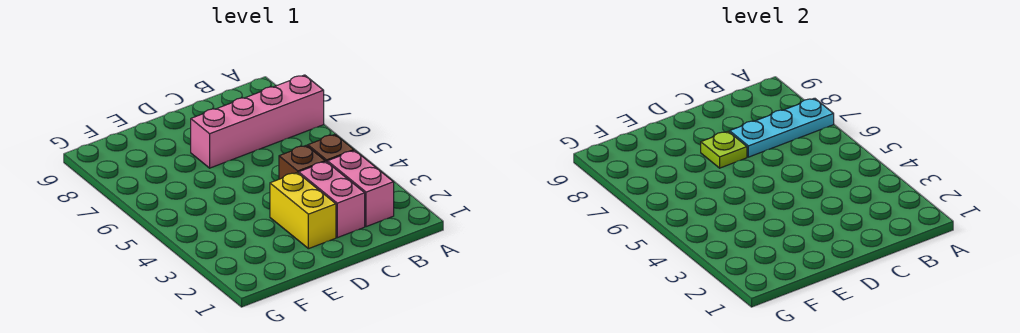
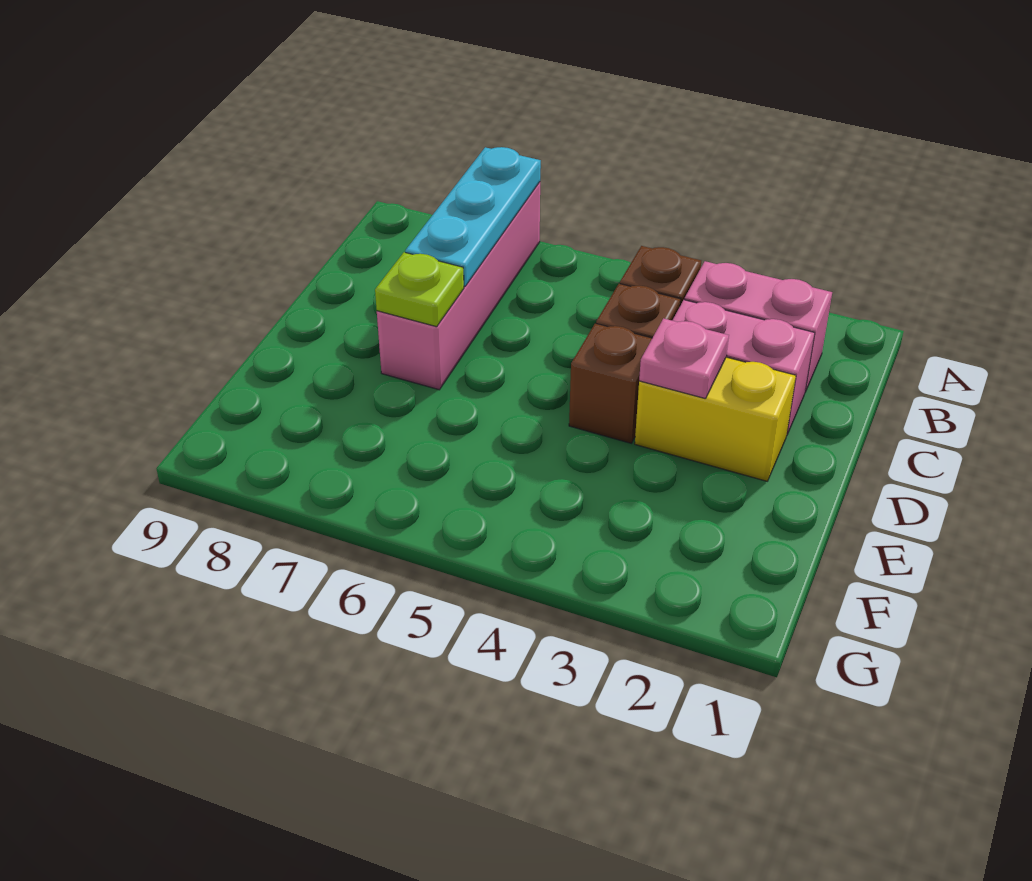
none -> pink plate D3 level 2
none -> brown brick D4 level 1

